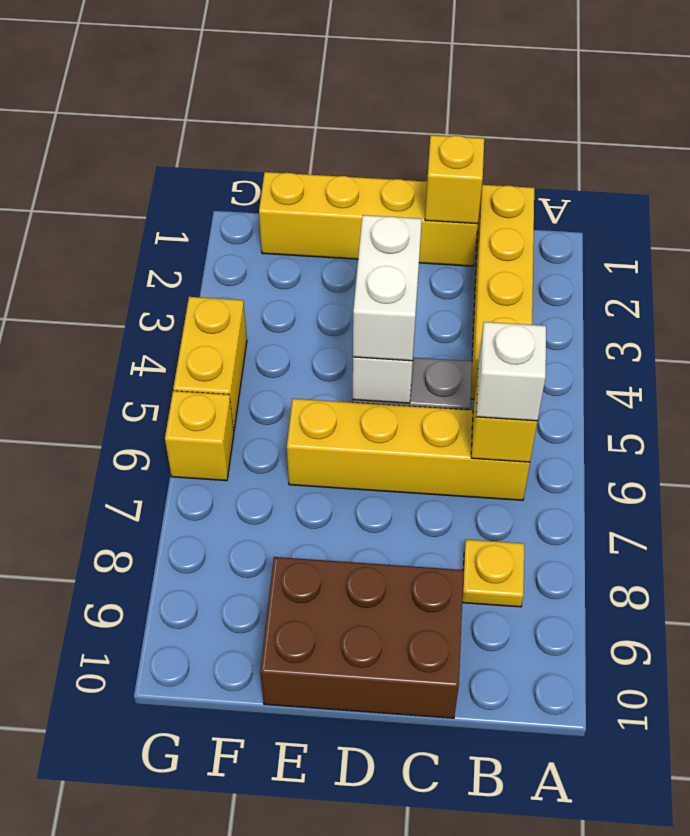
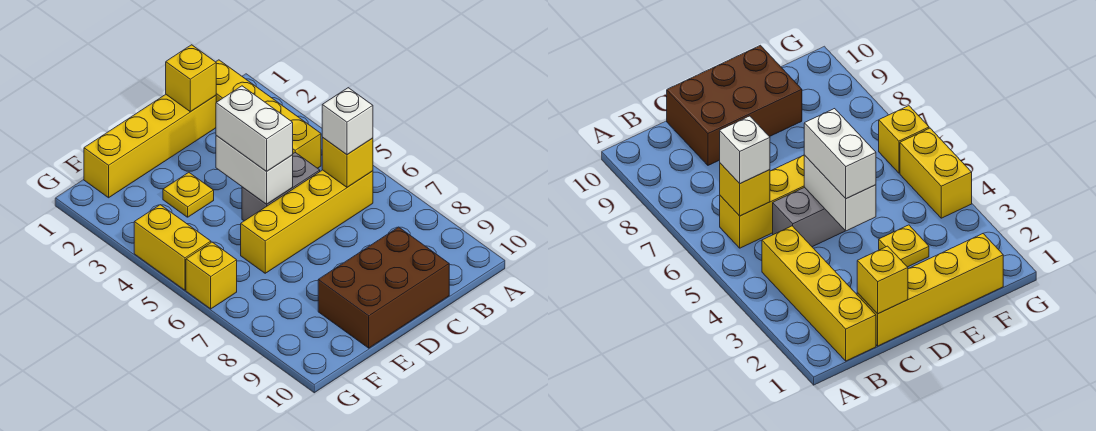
yellow plate B8 level 1 -> yellow plate E3 level 1

